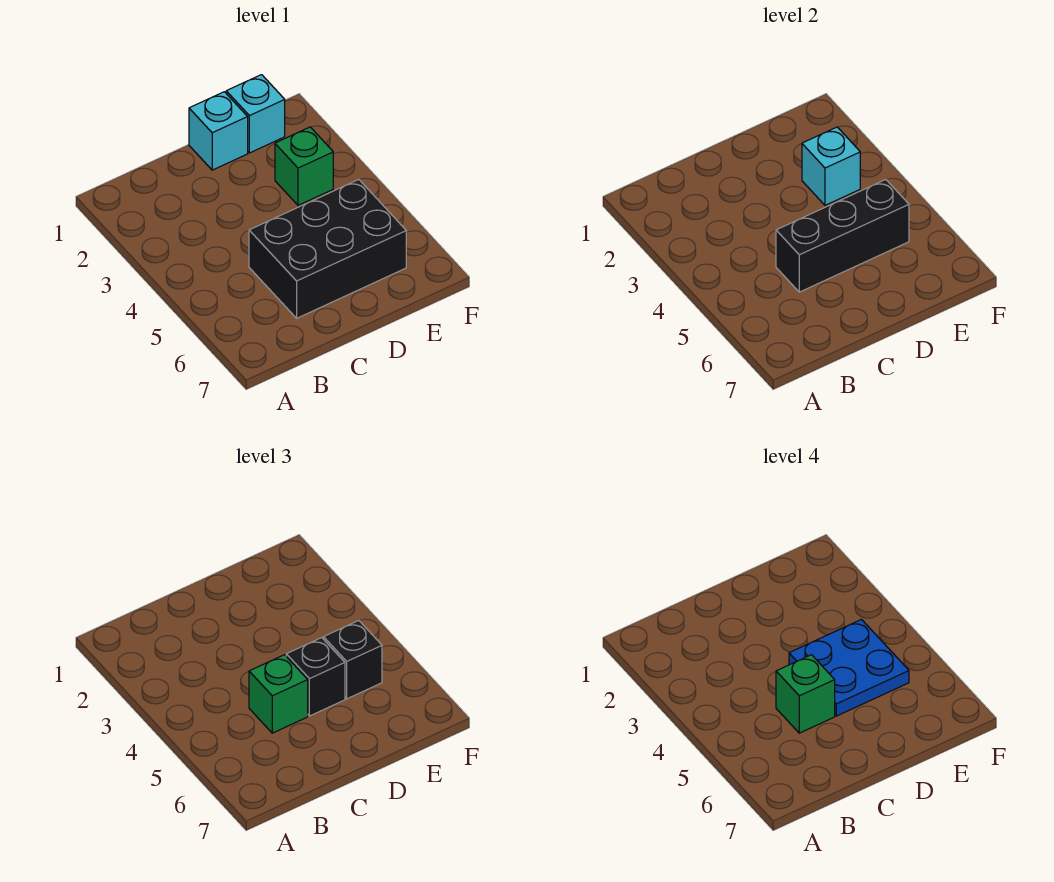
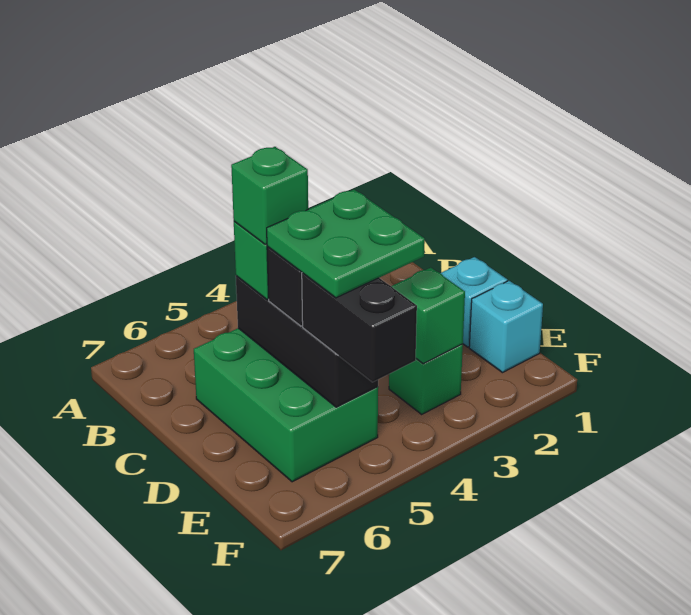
black brick C5:E6 level 1 -> green brick C5:E6 level 1
blue plate D4:E5 level 4 -> green plate D4:E5 level 4
cyan brick E3 level 2 -> green brick E3 level 2
black brick E5 level 3 -> black brick E5:F5 level 3

